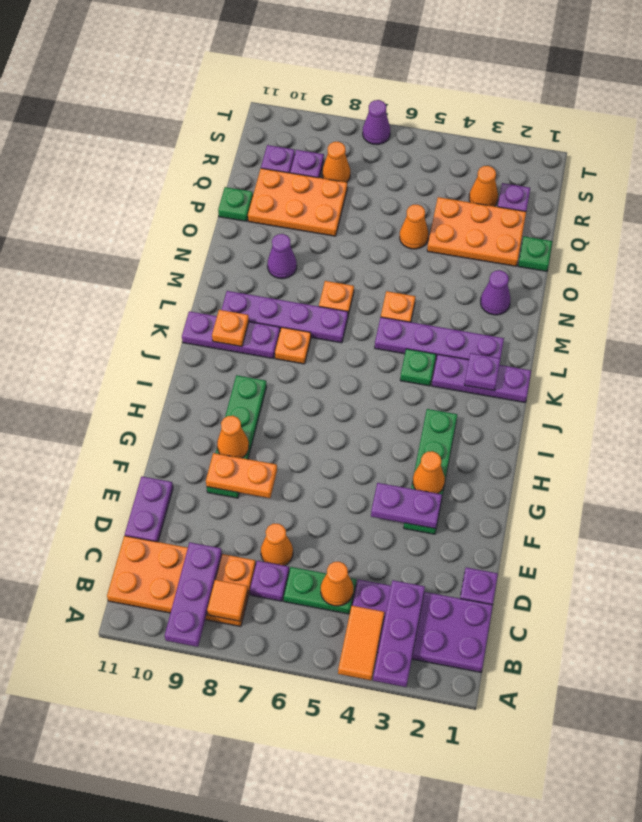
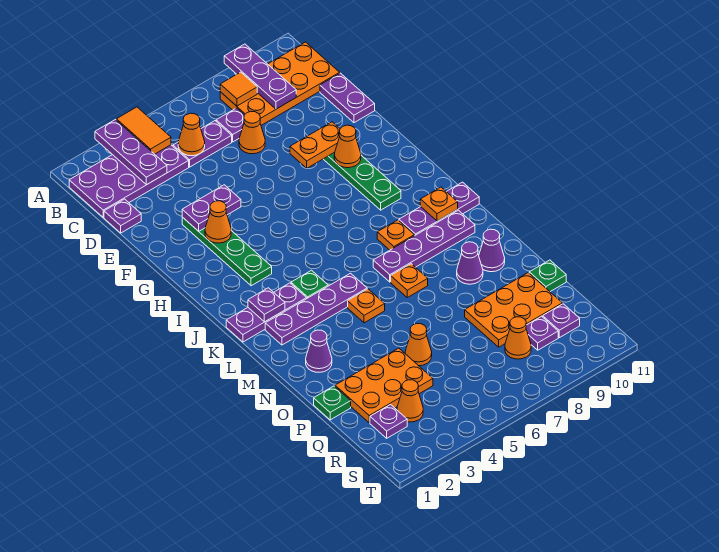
green plate C5:C6 level 1 -> purple plate C5:C6 level 1
purple cone T7 level 1 -> purple cone N10 level 1

